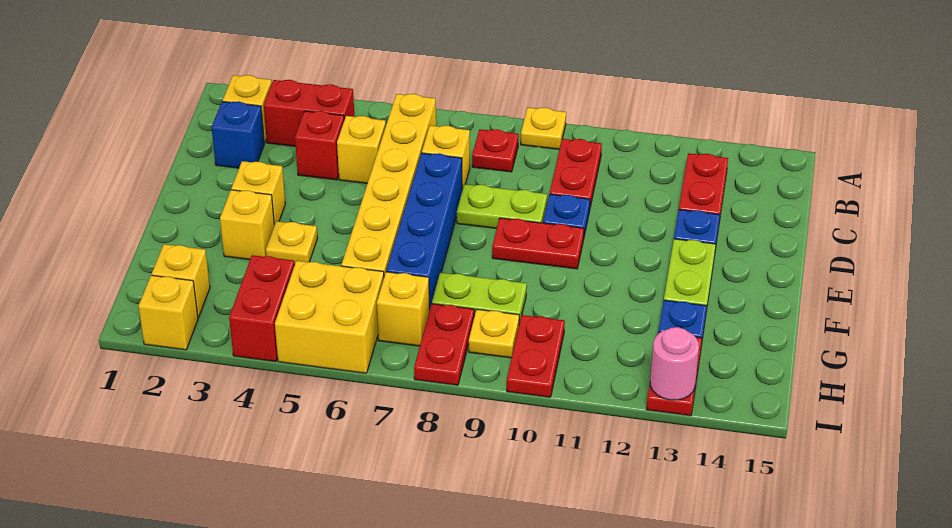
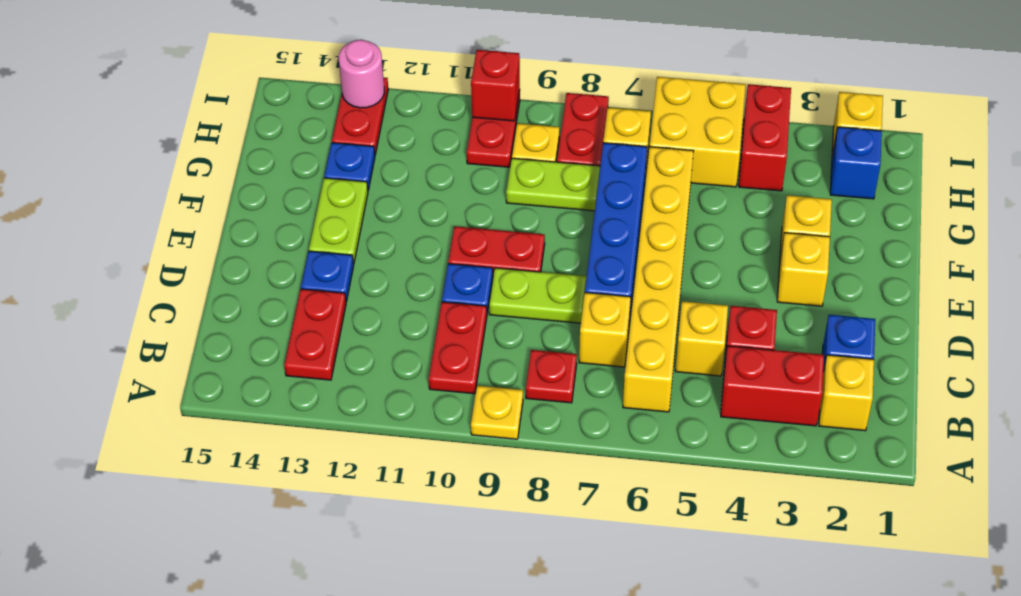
yellow plate F4 level 1 -> none
yellow brick H2 level 1 -> blue brick H2 level 1
none -> red brick I10 level 2

